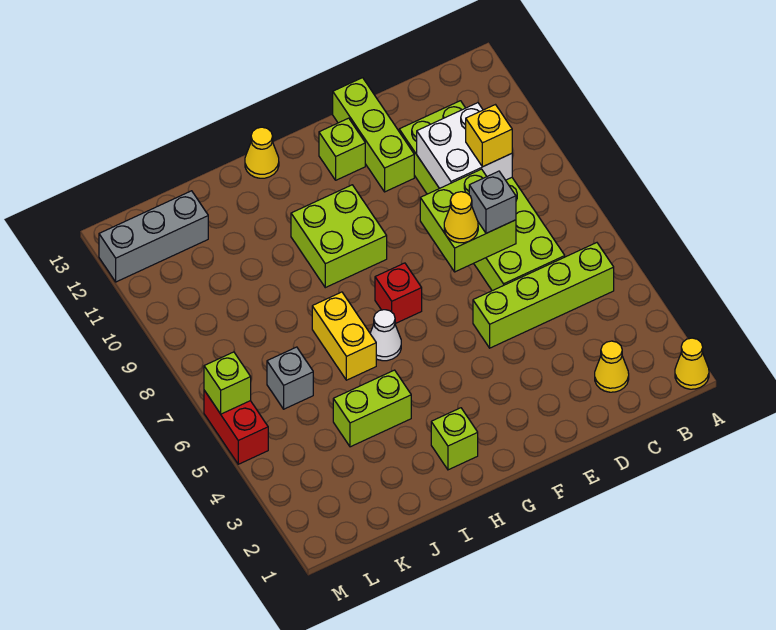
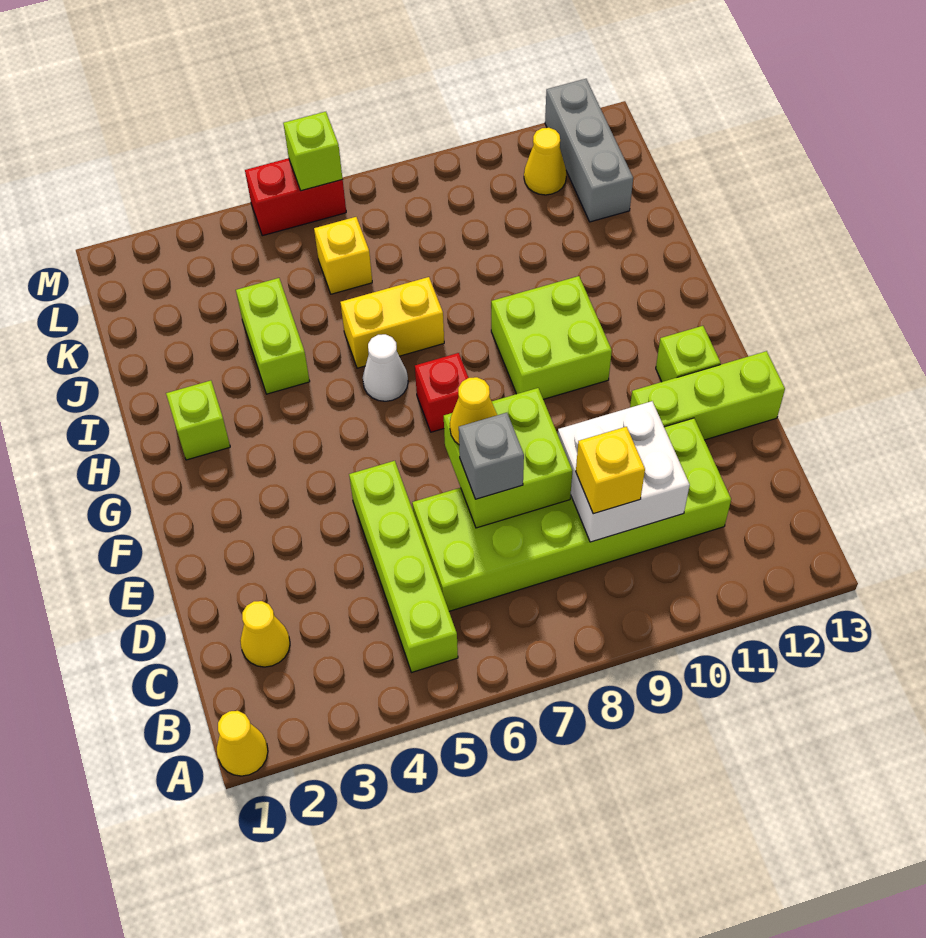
yellow cone H13 level 1 -> yellow cone L11 level 1
grey brick K6 level 1 -> yellow brick K6 level 1

